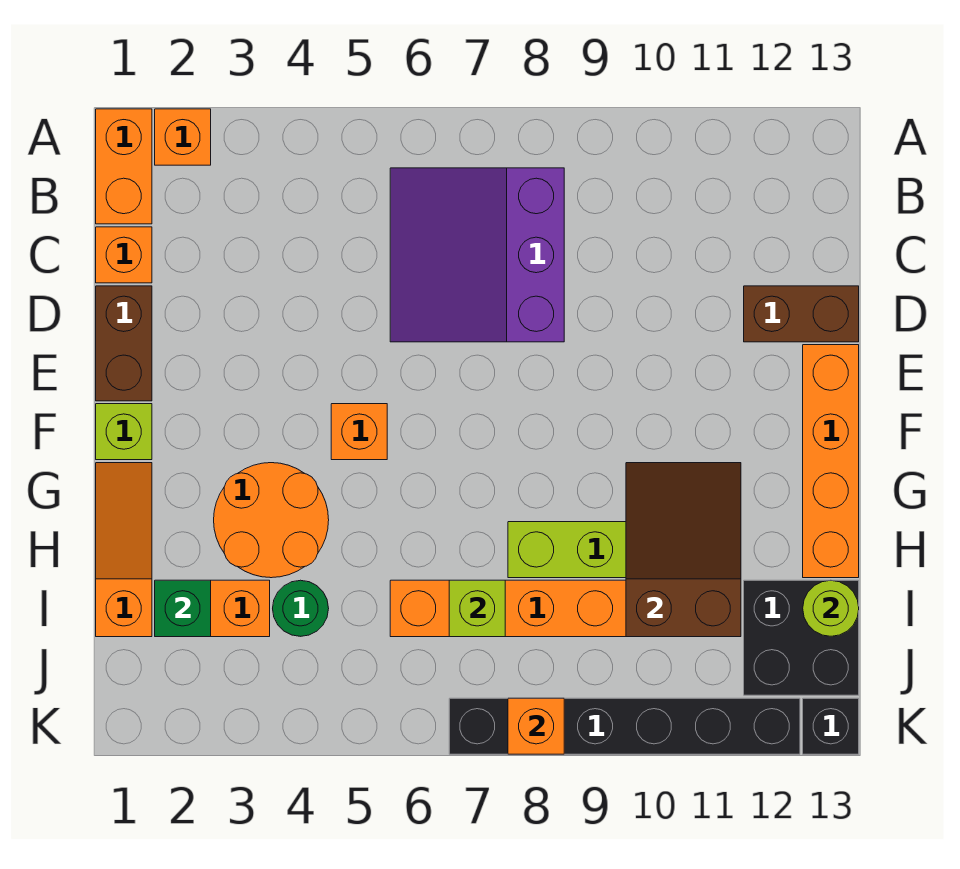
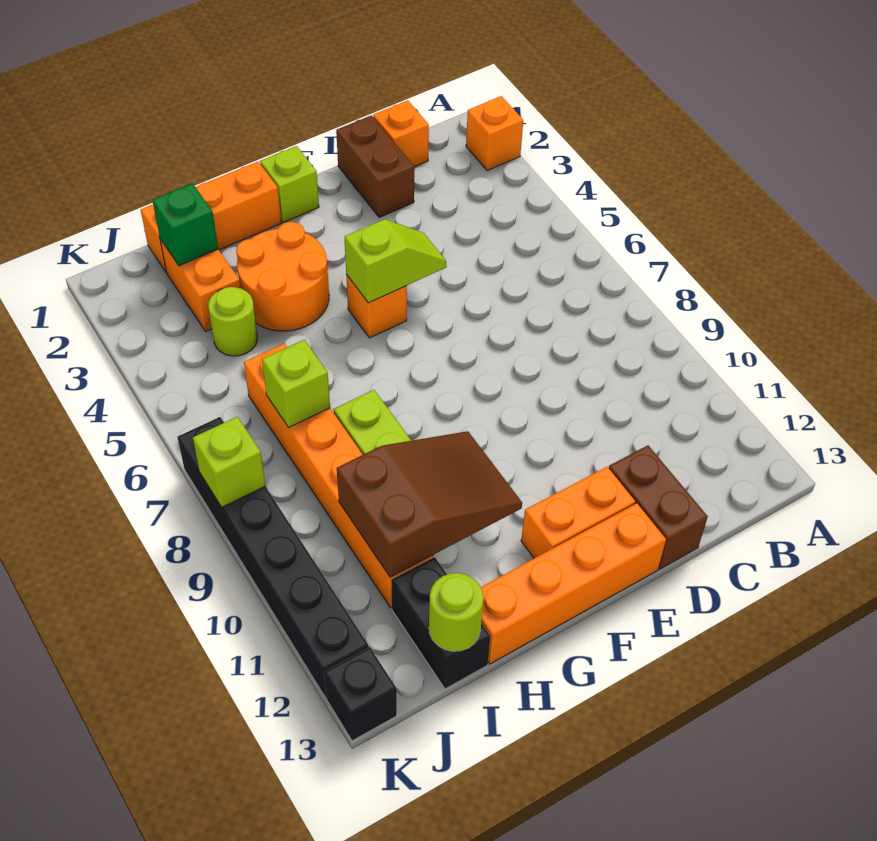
orange brick A1:B1 level 1 -> orange brick E12:F12 level 1
purple slope B6:D8 level 1 top 8 -> none
brown brick D1:E1 level 1 -> brown brick D1:D2 level 1
none -> lime slope E5:F5 level 2 top F
orange slope G1:I1 level 1 top I -> orange brick G1:I1 level 1
green round brick I4 level 1 -> lime round brick I4 level 1
black brick I12:J13 level 1 -> black brick I12:I13 level 1
orange brick K8 level 2 -> lime brick K8 level 2

